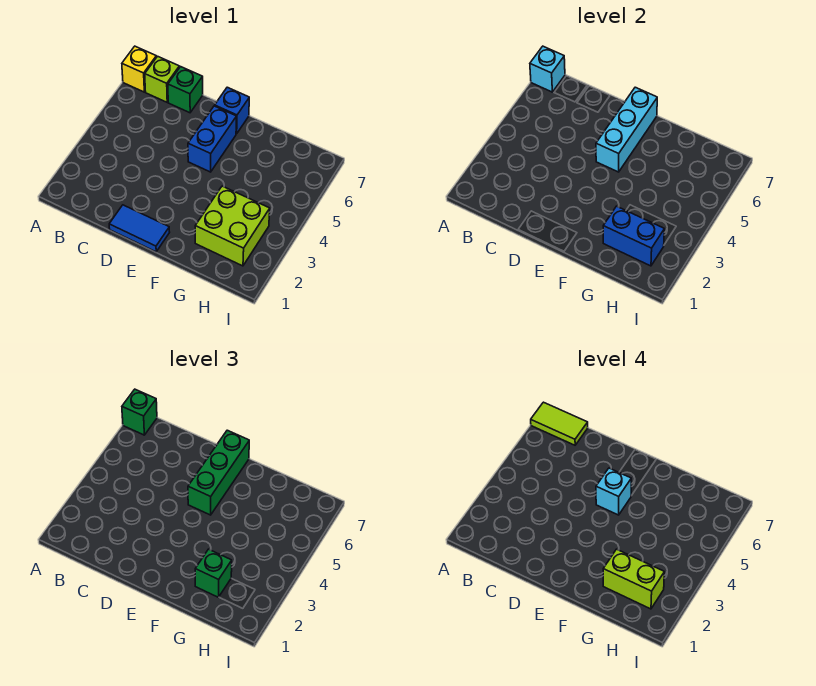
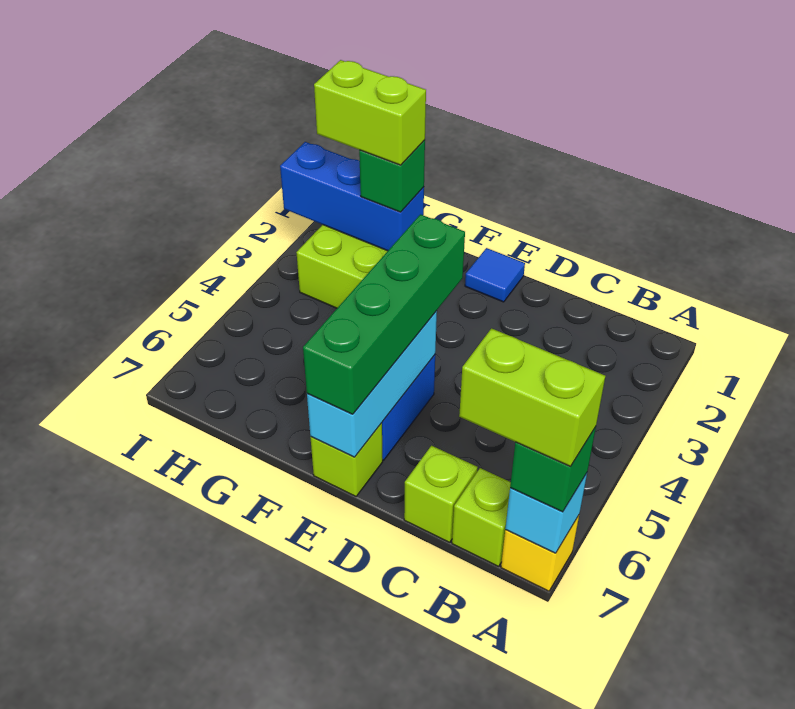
lime tile A7:B7 level 4 -> lime brick A7:B7 level 4
green brick C7 level 1 -> lime brick C7 level 1
blue tile D1:E1 level 1 -> blue tile E1 level 1
green brick E5:E7 level 3 -> green brick E4:E7 level 3
cyan brick E5 level 4 -> none
blue brick E7 level 1 -> lime brick E7 level 1
blue brick G2:H2 level 2 -> blue brick G2:I2 level 2

